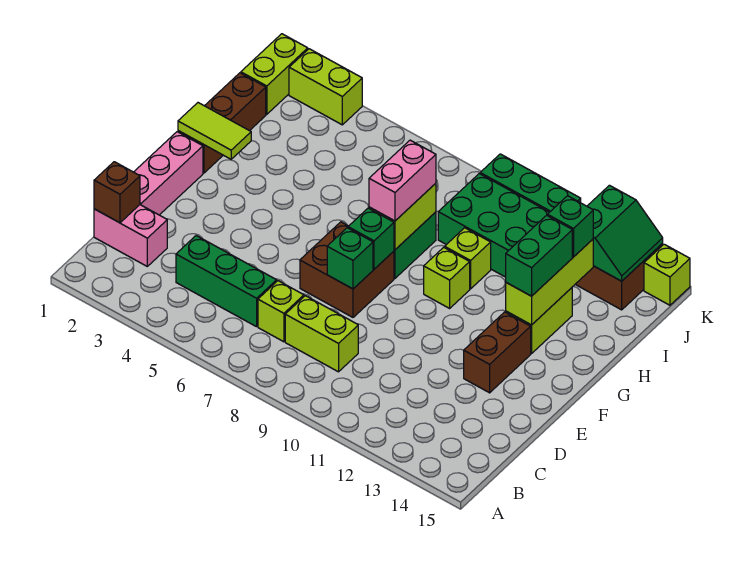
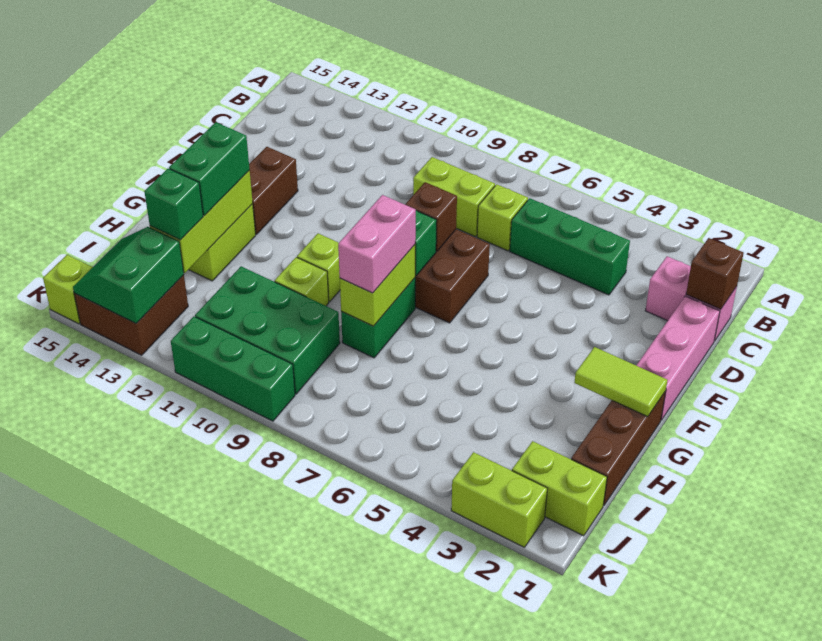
green brick E8 level 2 -> brown brick E8 level 2
lime brick J1:K1 level 1 -> lime brick J1:J2 level 1

